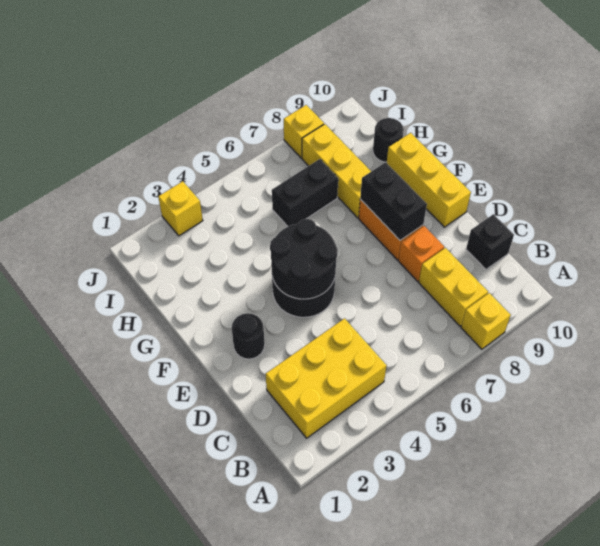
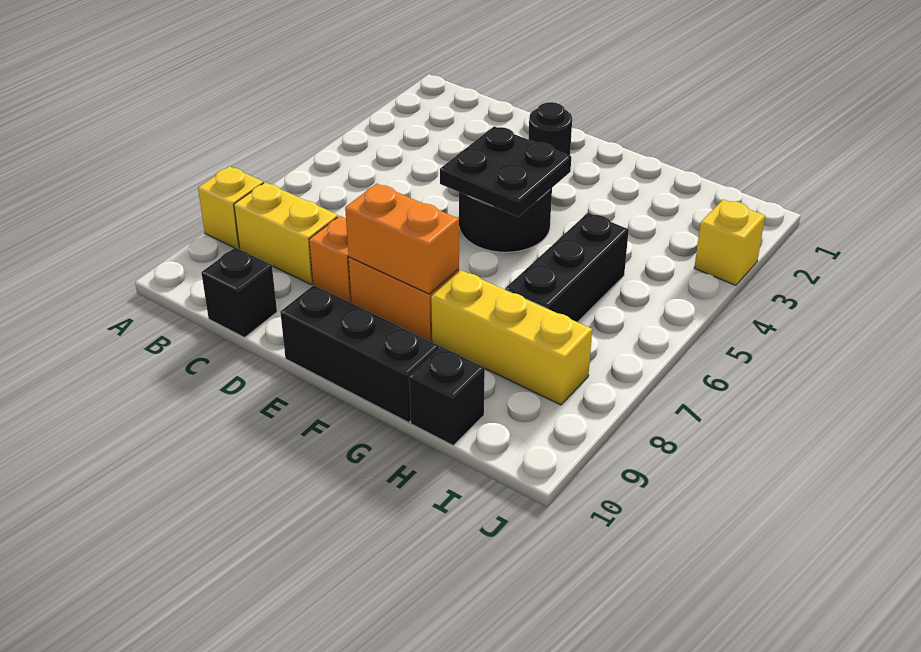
yellow brick B2:C4 level 1 -> none
black round brick E4:F5 level 2 -> black plate E4:F5 level 2
black brick E8:F8 level 2 -> orange brick E8:F8 level 2
yellow brick E10:G10 level 1 -> black brick E10:G10 level 1
black brick H6:H7 level 1 -> black brick H5:H7 level 1
black round brick H10 level 1 -> black brick H10 level 1
yellow brick J8 level 1 -> none

